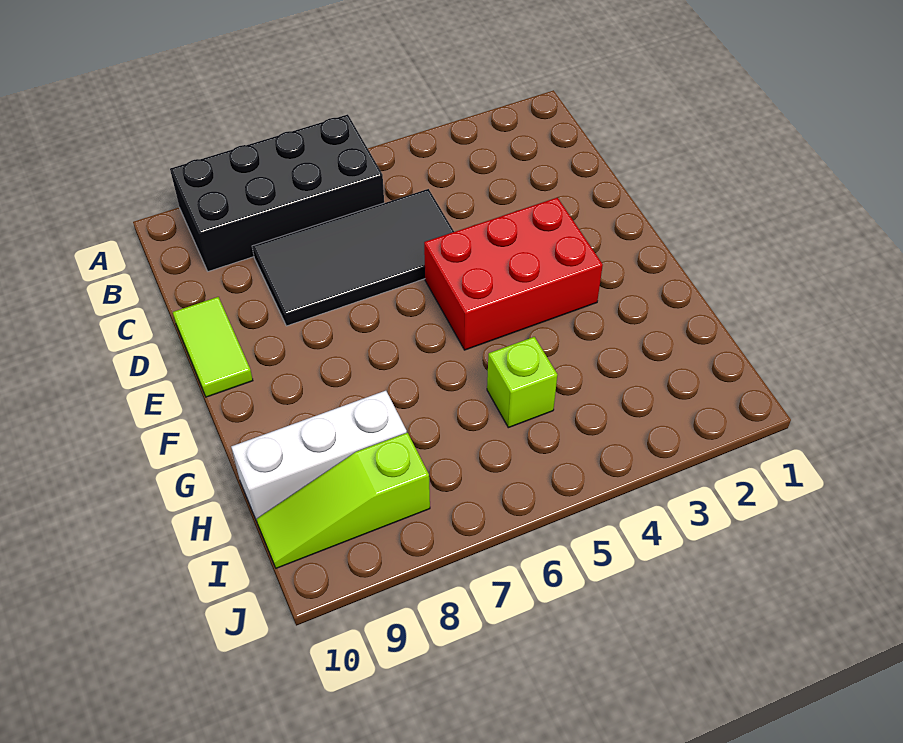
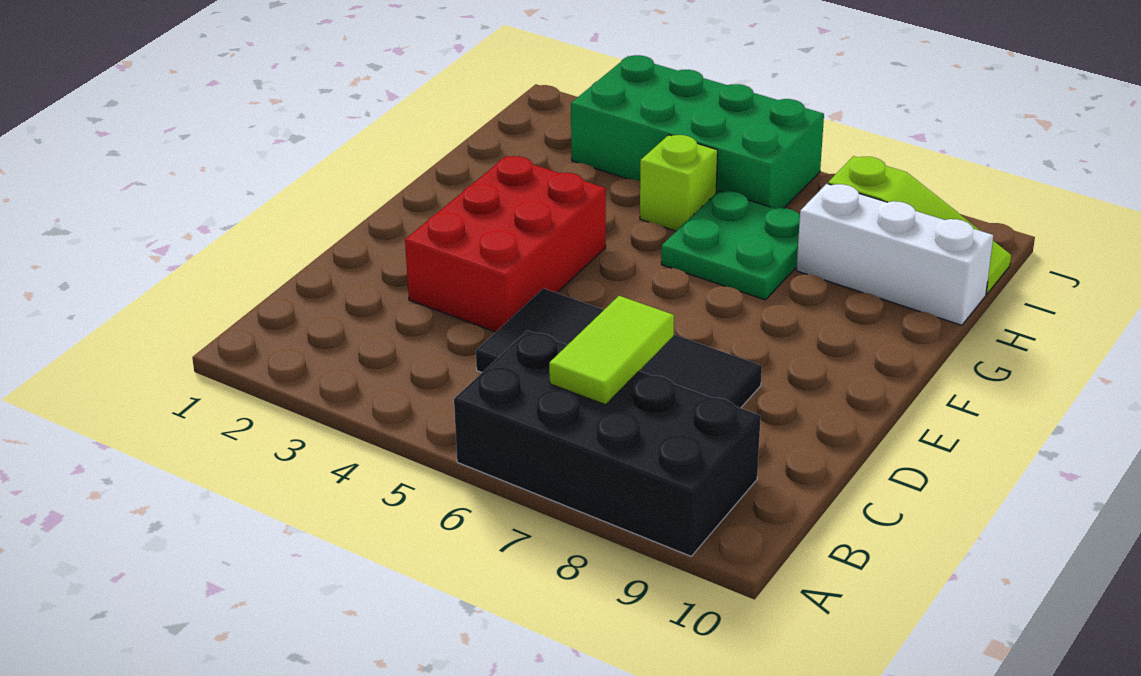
lime tile D10:E10 level 1 -> lime tile B7:C7 level 2
red brick E3:F5 level 1 -> red brick D3:F4 level 1
none -> green plate G6:H7 level 1
none -> green brick I3:J6 level 1

